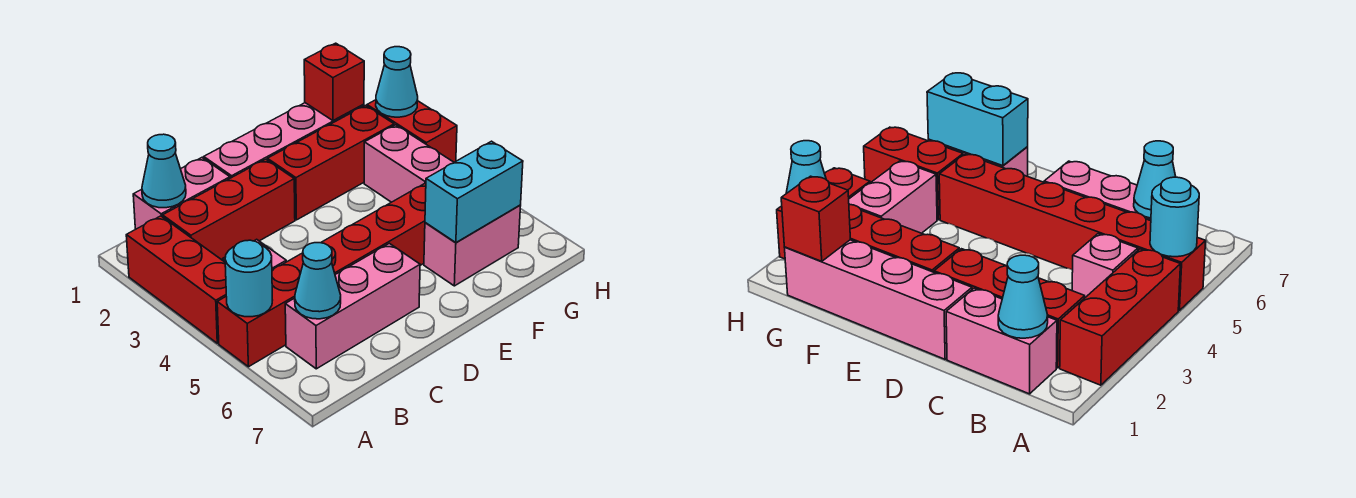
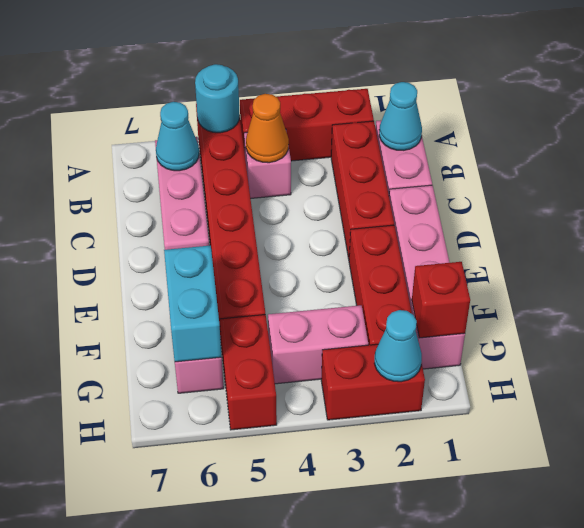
none -> orange cone B4 level 2

